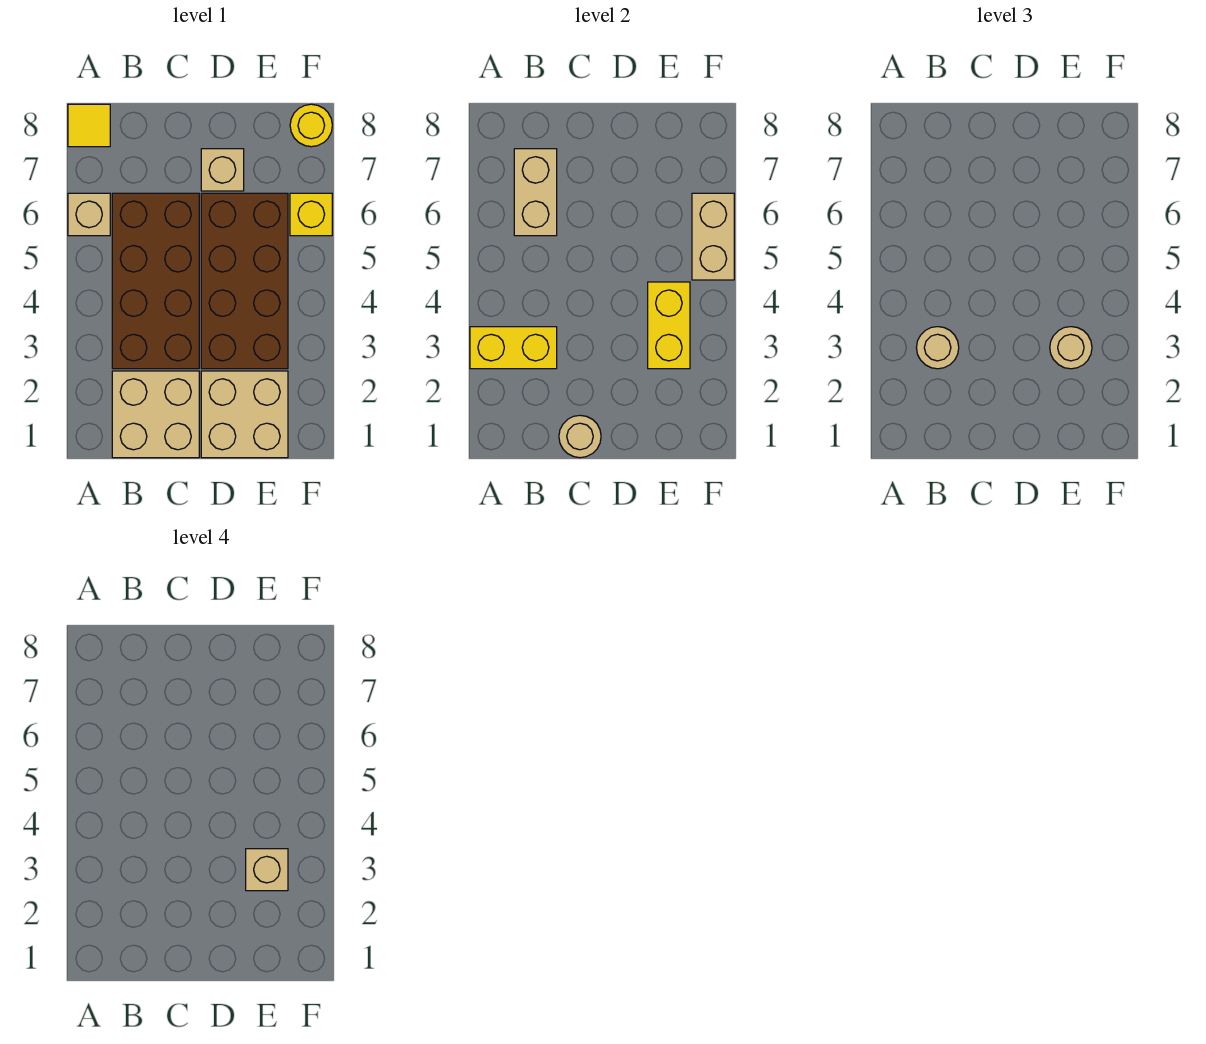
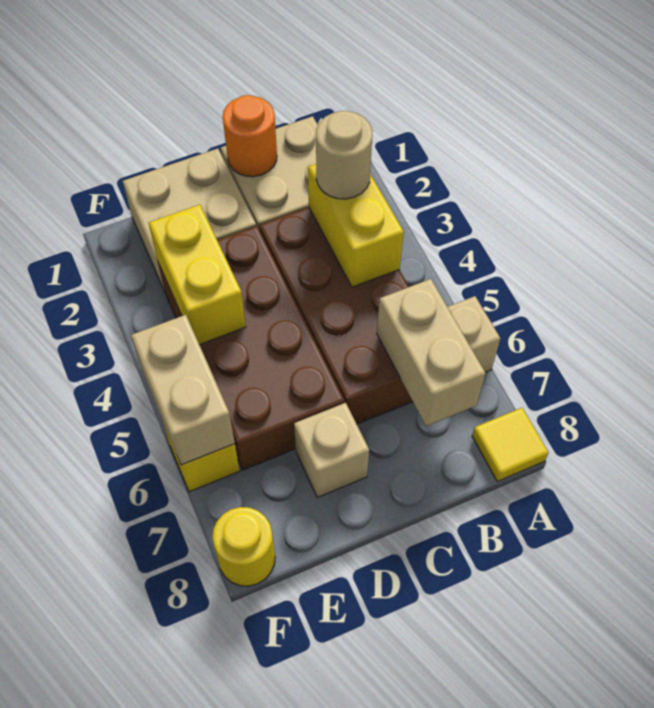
yellow brick A3:B3 level 2 -> yellow brick B3:B4 level 2
tan round brick C1 level 2 -> orange round brick C1 level 2
tan round brick E3 level 3 -> none
tan brick E3 level 4 -> none

